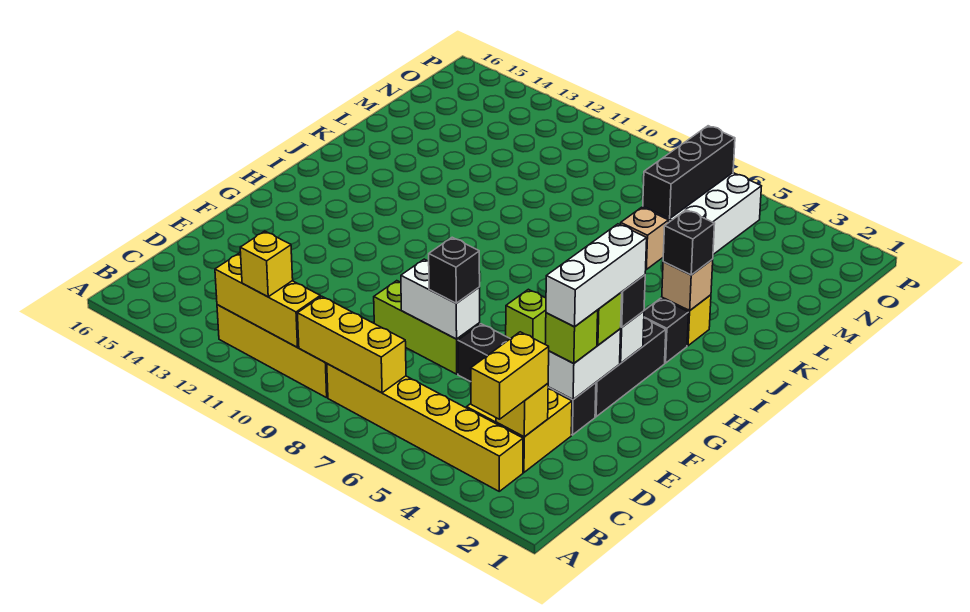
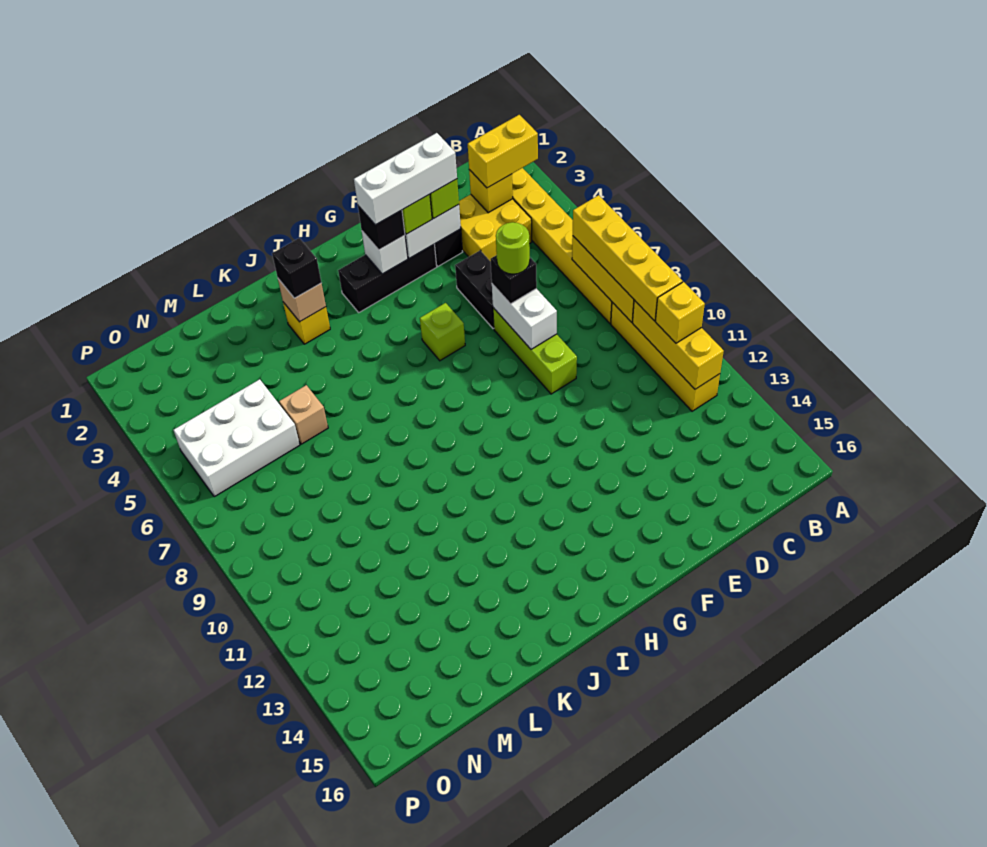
none -> yellow brick B7:B10 level 3
none -> lime round brick E7 level 4
black brick I3 level 1 -> none
black brick M6:O6 level 2 -> none

